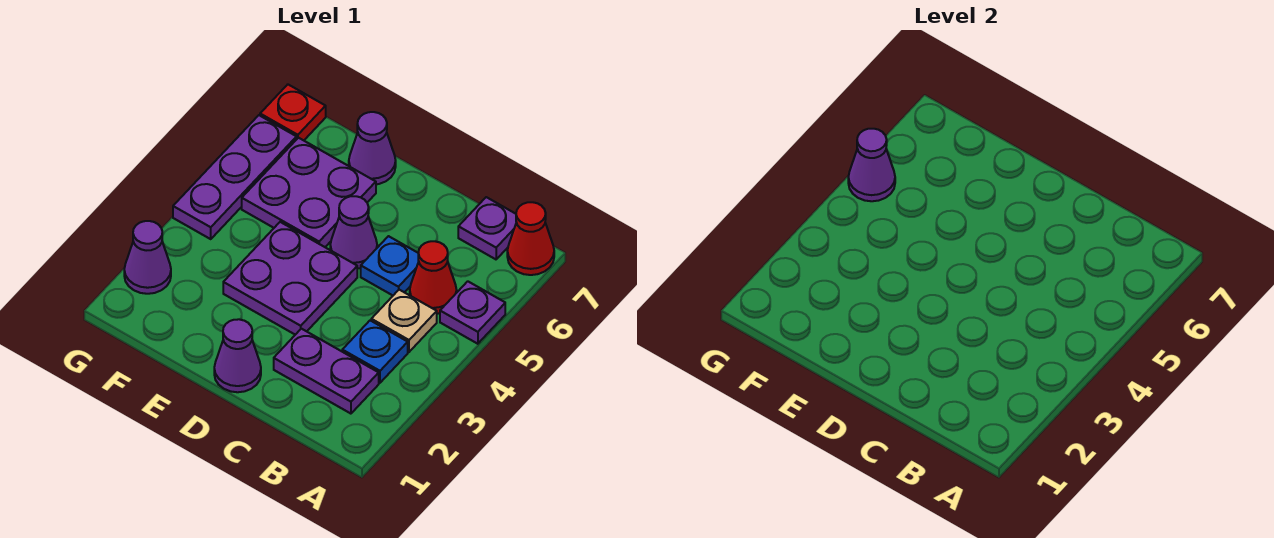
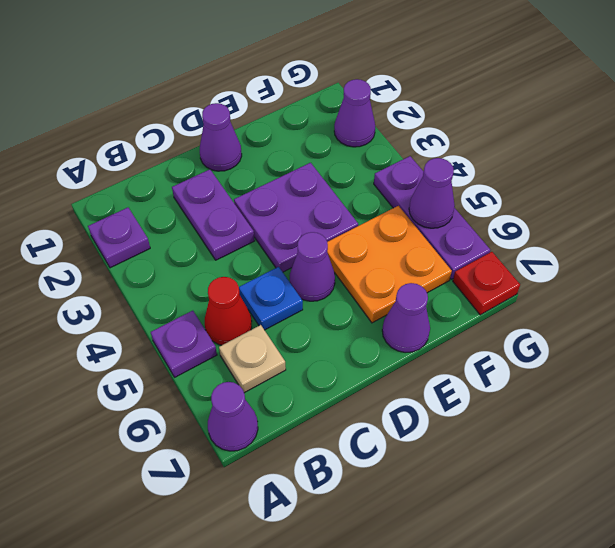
red cone A7 level 1 -> purple cone A7 level 1
purple plate B2:C2 level 1 -> purple plate C2:C3 level 1
blue plate B3 level 1 -> none
tan plate B4 level 1 -> tan plate B6 level 1
purple plate B7 level 1 -> purple plate A2 level 1
purple plate E5:F6 level 1 -> orange plate E5:F6 level 1

